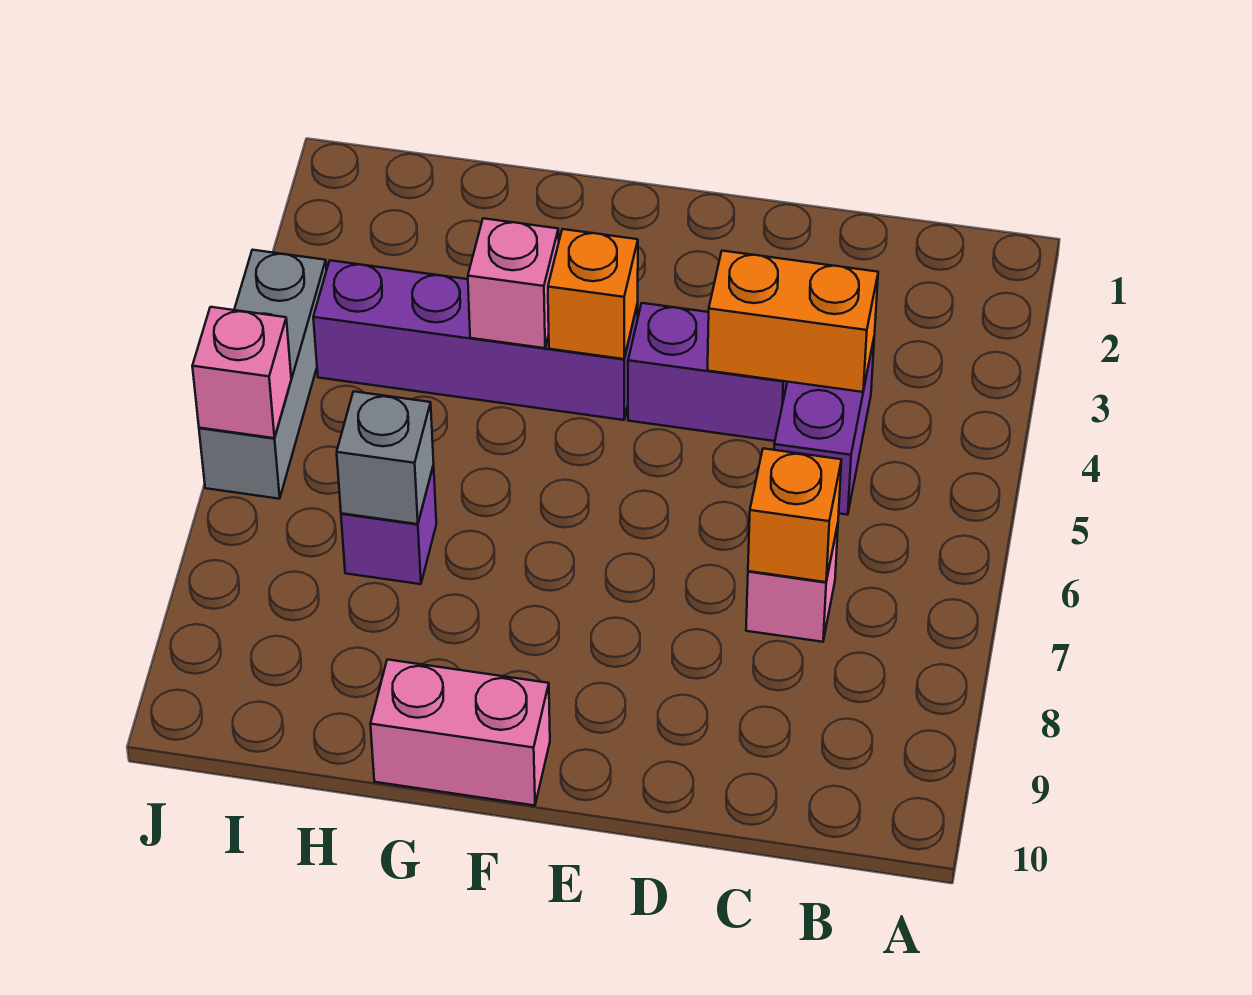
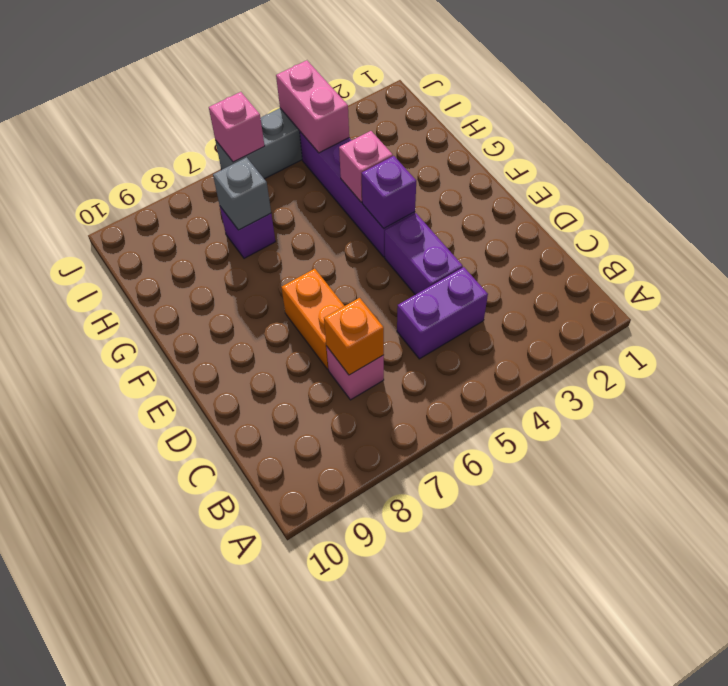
orange brick C4:D4 level 2 -> orange brick D7:E7 level 1
orange brick F4 level 2 -> purple brick F4 level 2
pink brick F10:G10 level 1 -> pink brick I4:J4 level 2

